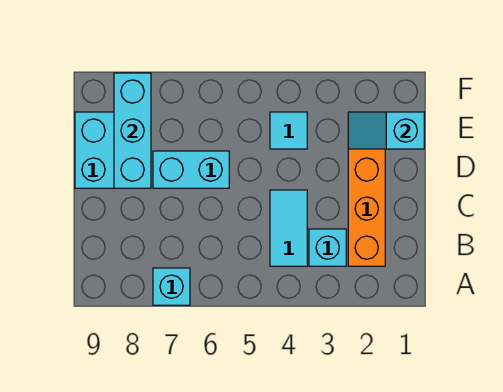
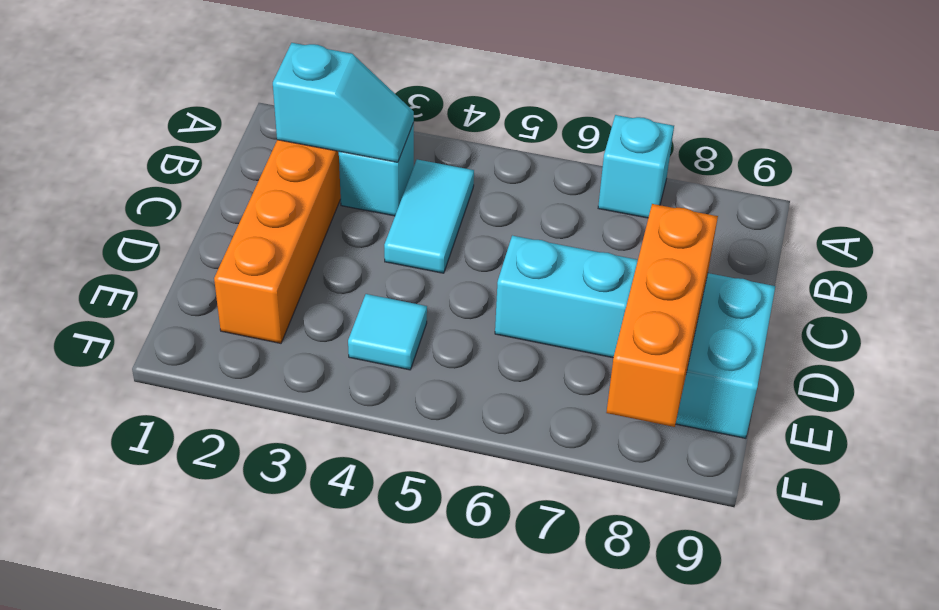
cyan brick D8:F8 level 2 -> orange brick D8:F8 level 2
cyan slope E1:E2 level 2 top 1 -> cyan slope B2:B3 level 2 top 2

